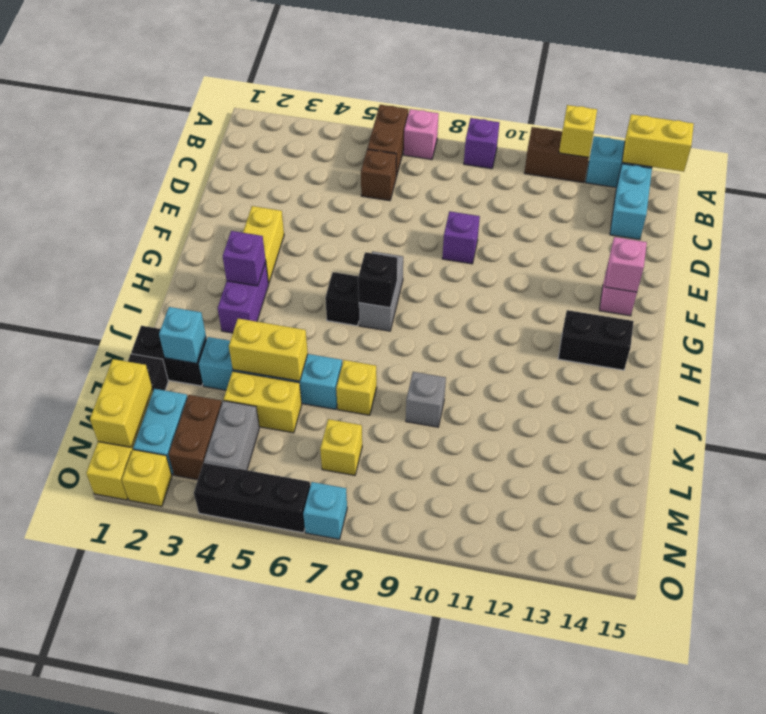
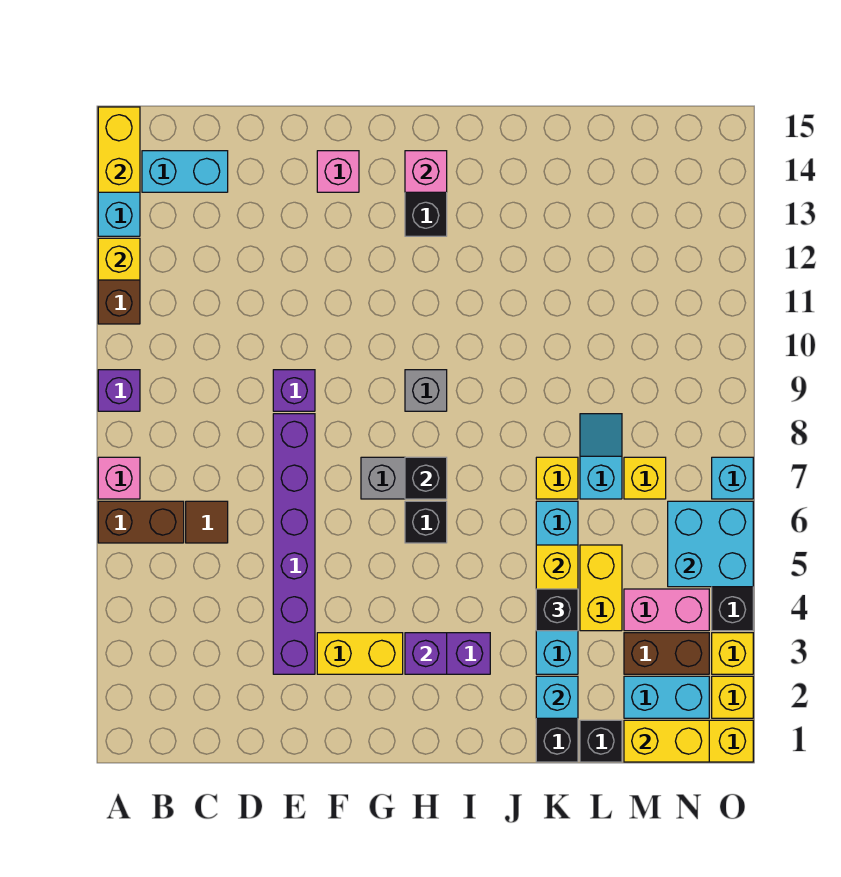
brown brick C6 level 1 -> brown tile C6 level 1
none -> purple brick E3:E8 level 1
pink brick F14 level 2 -> pink brick H14 level 2
none -> black brick K4 level 3
grey brick K9 level 1 -> grey brick H9 level 1
none -> cyan slope L7:L8 level 1 top 7
grey brick M4:N4 level 1 -> pink brick M4:N4 level 1
none -> cyan brick N5:O6 level 2
none -> yellow brick O3 level 1

